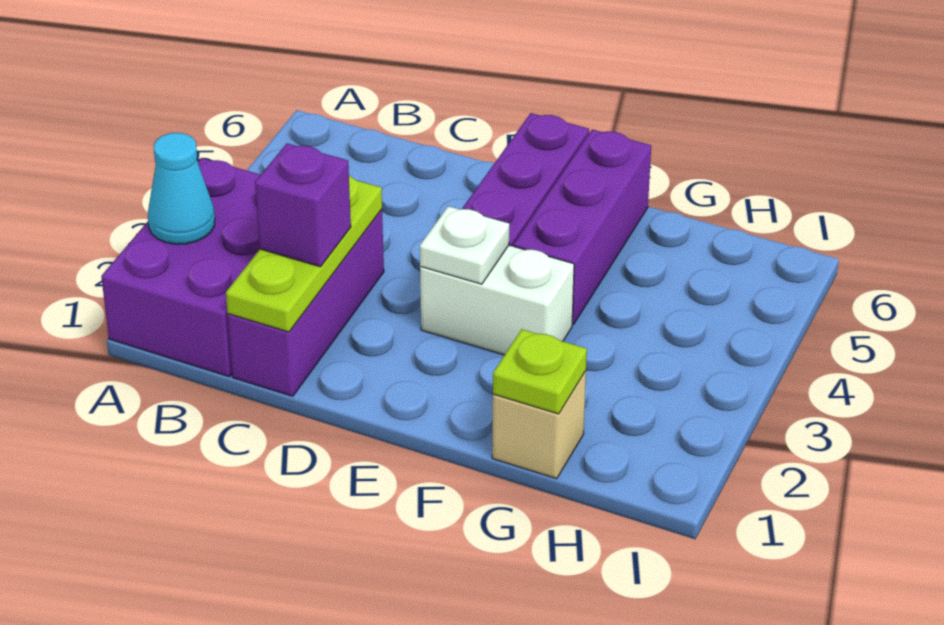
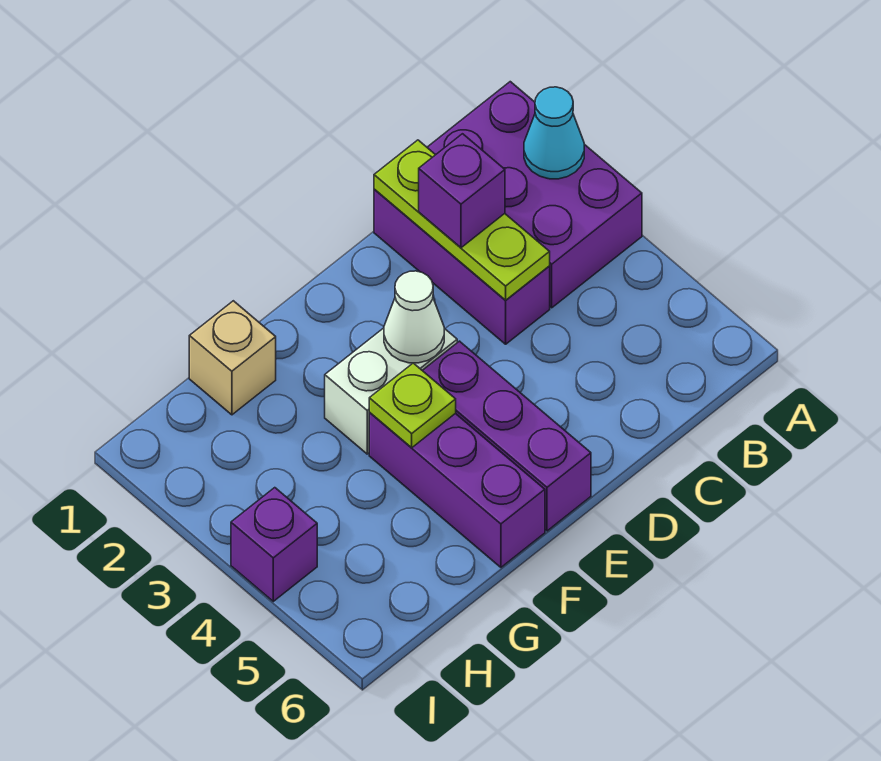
white plate E3 level 2 -> white cone E3 level 2
lime plate G1 level 2 -> lime plate F4 level 2
none -> purple brick I4 level 1

